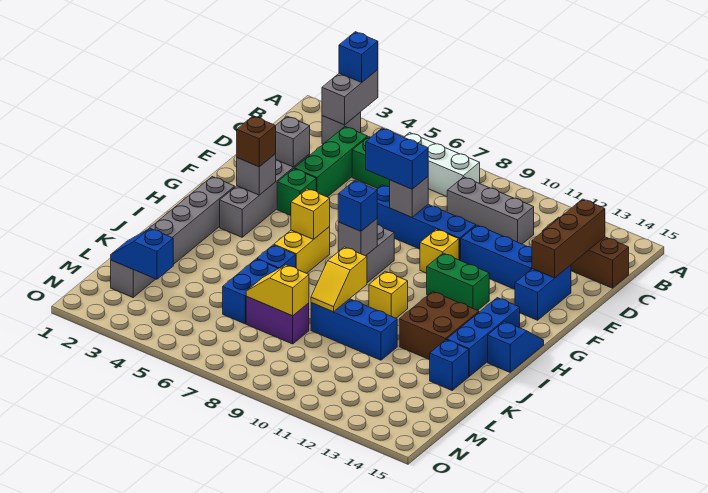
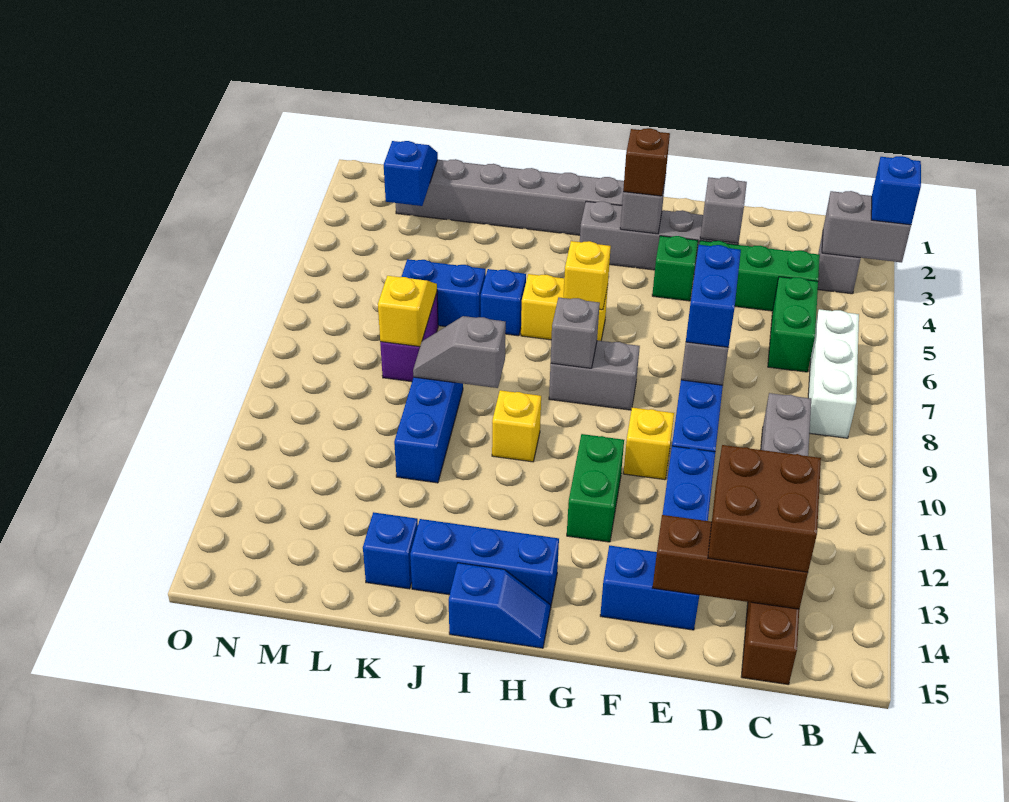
blue brick H8 level 3 -> none
brown brick I12:J13 level 1 -> brown brick C13:D14 level 3
yellow slope J9:K9 level 2 top J -> grey slope J9:K9 level 2 top J

